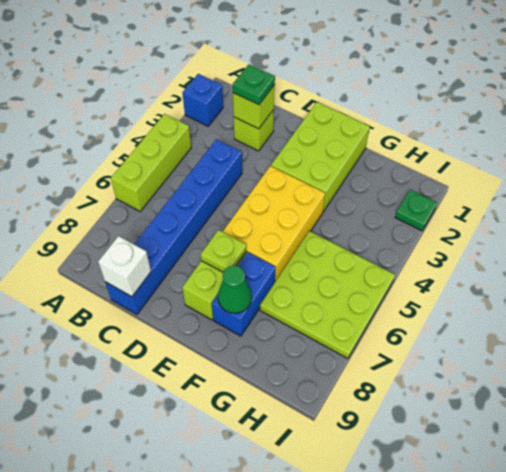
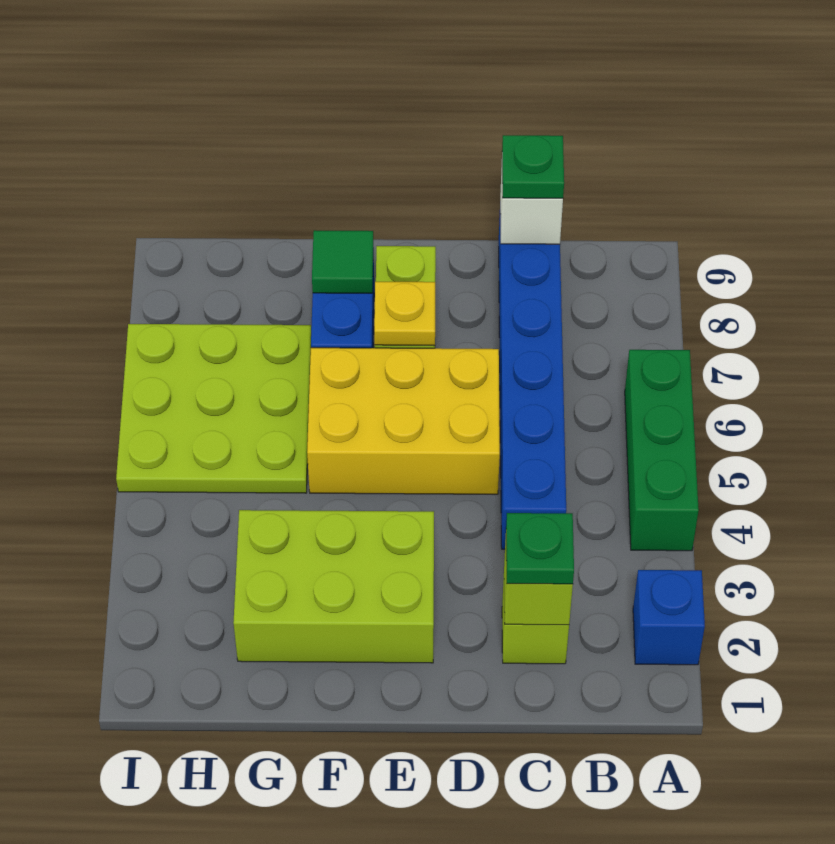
lime brick A4:A6 level 1 -> green brick A4:A6 level 1
lime brick E1:F3 level 1 -> lime brick E2:G3 level 1
yellow brick E4:F6 level 1 -> yellow brick D5:F6 level 1
lime plate E7 level 2 -> yellow plate E7 level 2
green cone F8 level 2 -> green tile F8 level 2
green plate I2 level 1 -> green plate C9 level 3

